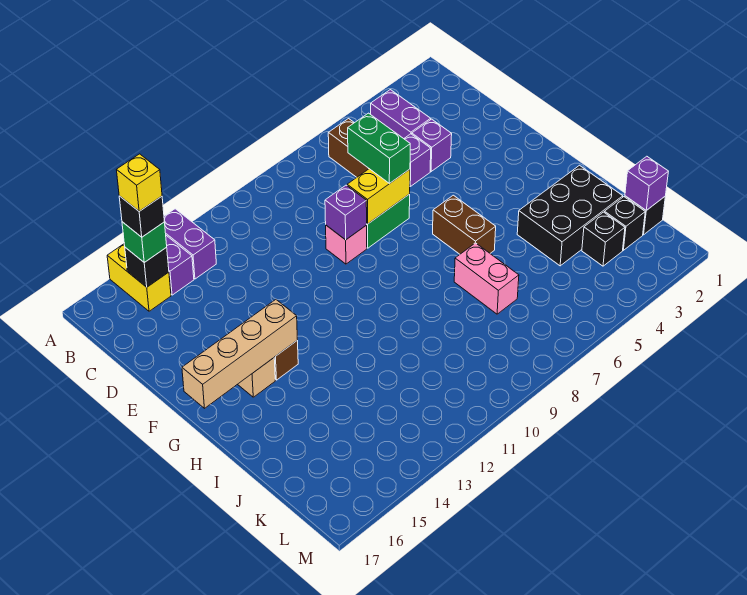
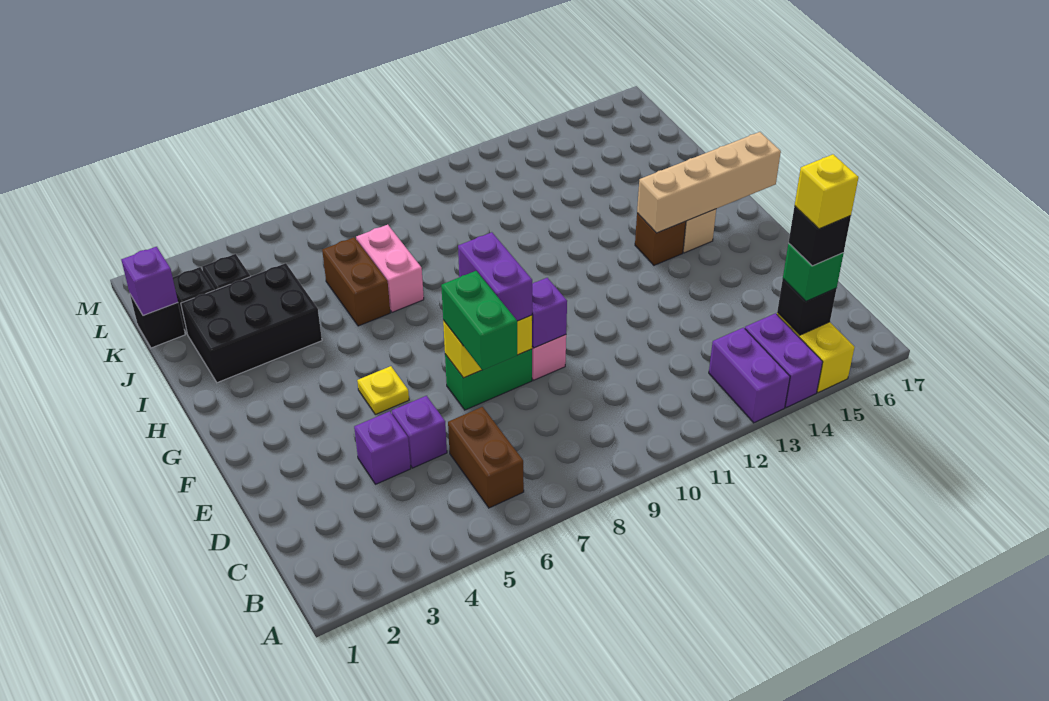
purple brick B4:C4 level 1 -> purple brick E8:F8 level 3
none -> yellow plate F5 level 1
brown brick G6:H6 level 1 -> brown brick I6:J6 level 1

